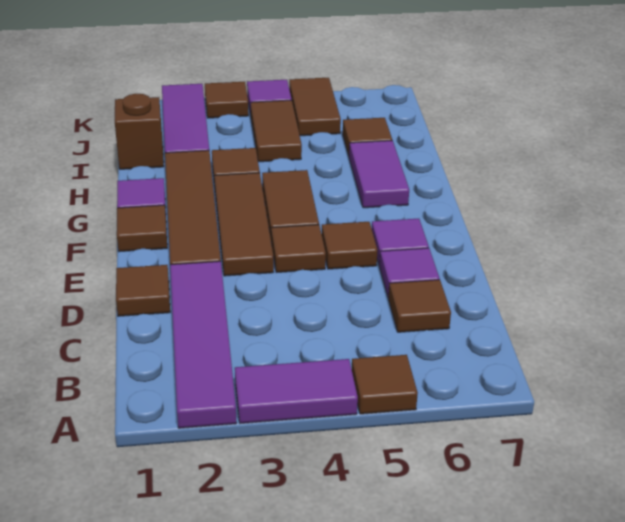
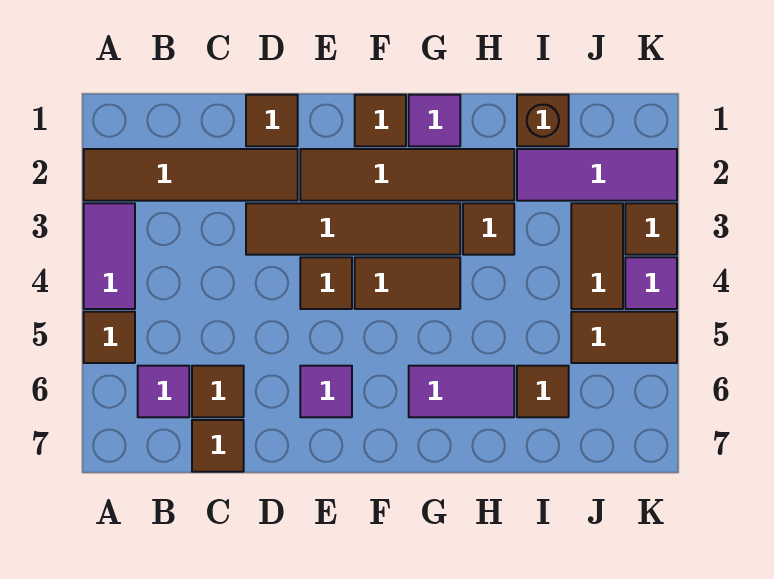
purple tile A2:D2 level 1 -> brown tile A2:D2 level 1
purple tile D6 level 1 -> purple tile B6 level 1
brown tile E3:G3 level 1 -> brown tile D3:G3 level 1
brown tile E5 level 1 -> brown tile C7 level 1
brown tile I4:J4 level 1 -> brown tile J3:J4 level 1

